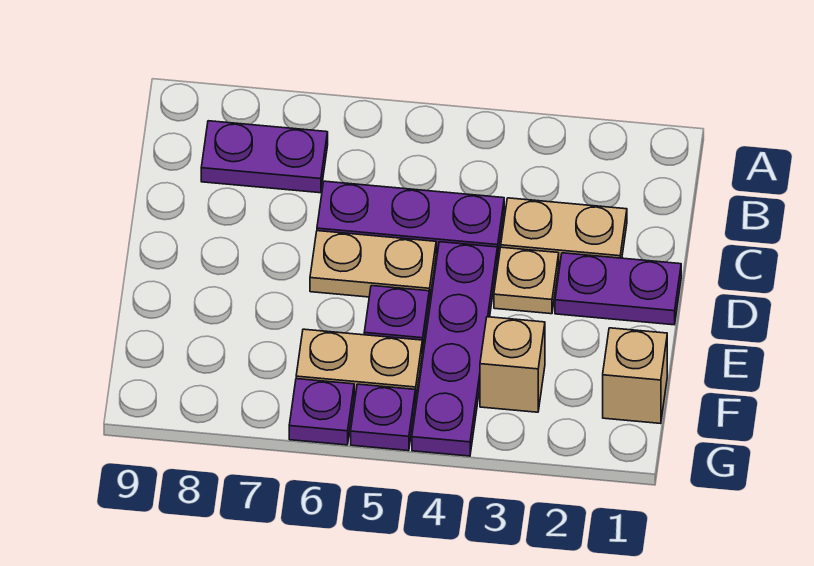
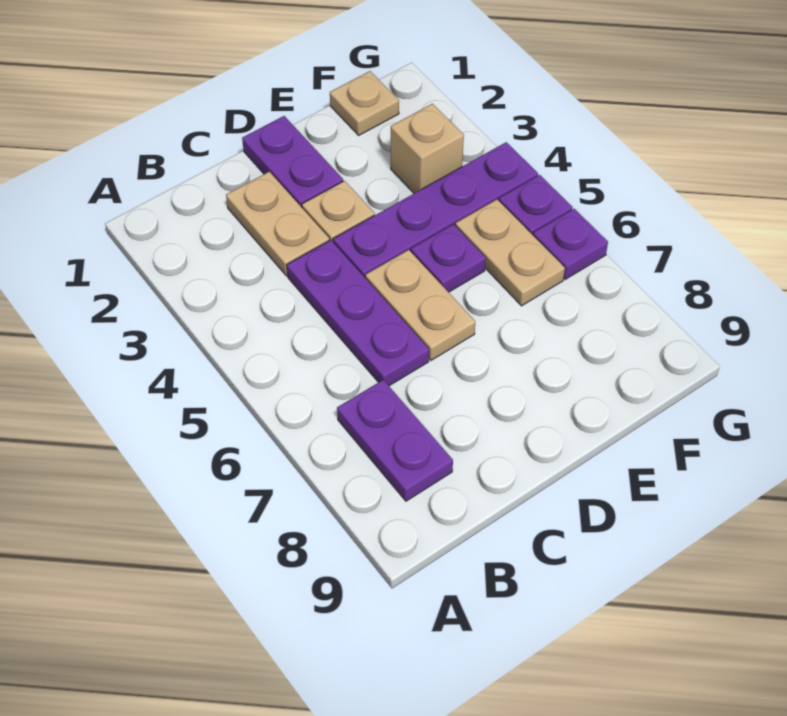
tan brick F1 level 1 -> tan plate F1 level 1

